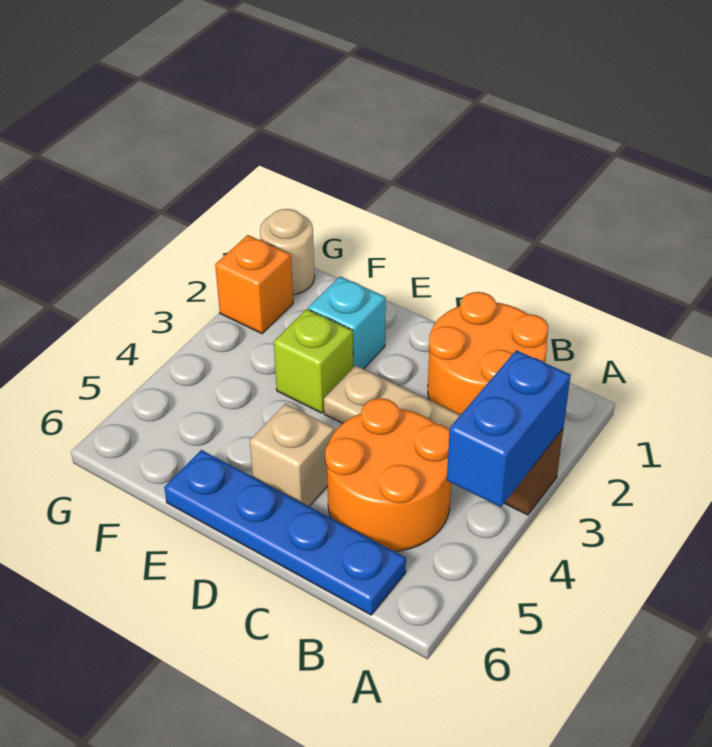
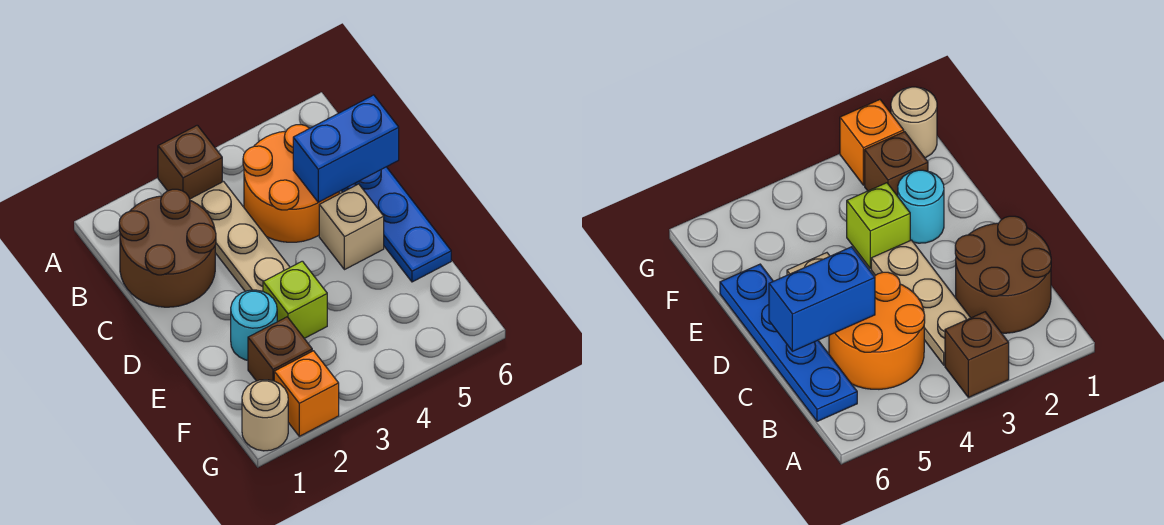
blue brick A3:A4 level 2 -> blue brick C5:C6 level 2
orange round brick B1:C2 level 1 -> brown round brick B1:C2 level 1
cyan brick E2 level 1 -> cyan round brick E2 level 1
none -> brown brick F2 level 1

